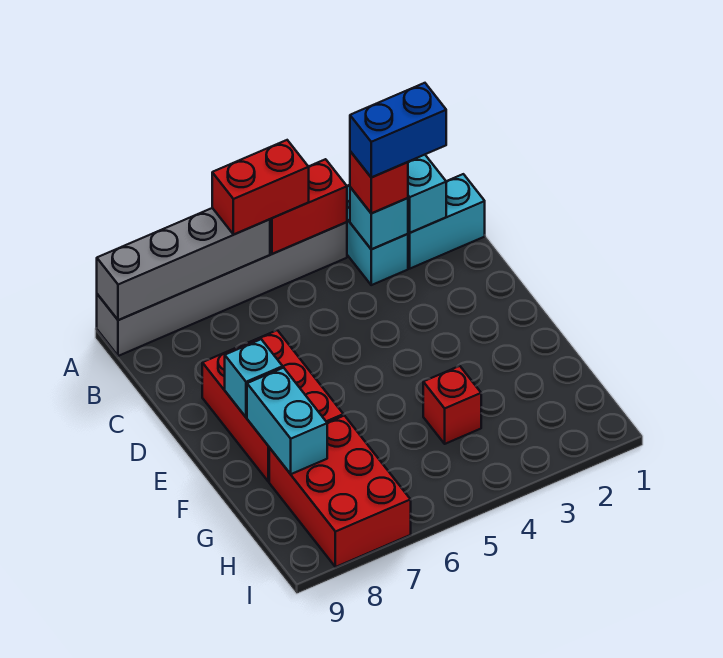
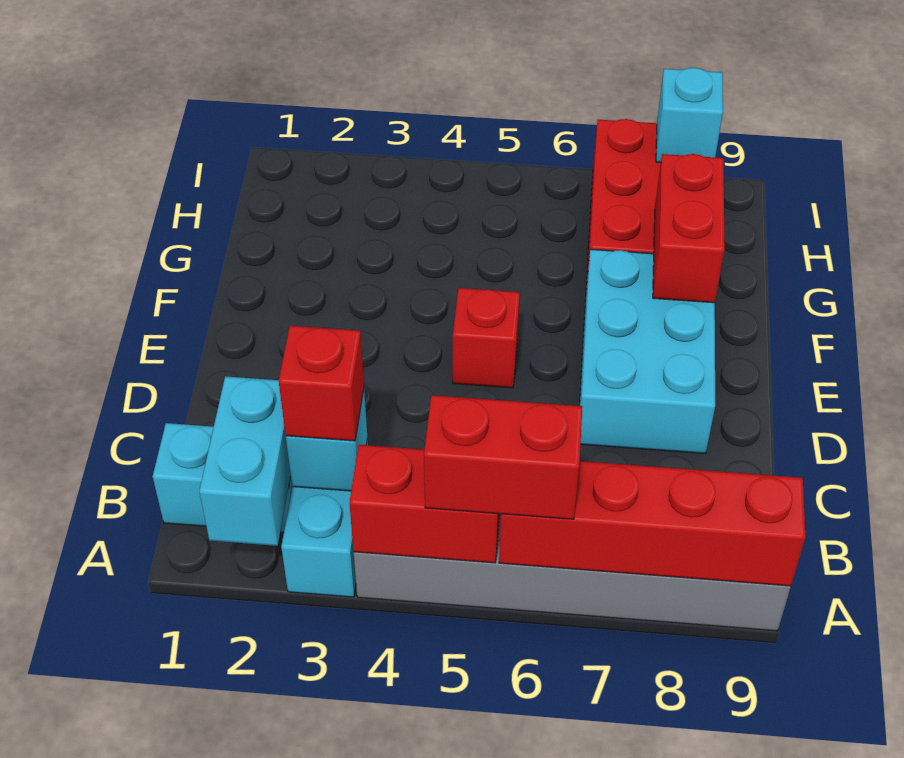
grey brick A6:A9 level 2 -> red brick A6:A9 level 2
blue brick B2:B3 level 4 -> none
red brick D7:F8 level 1 -> cyan brick D7:F8 level 1
cyan brick E8 level 2 -> cyan brick I8 level 2
cyan brick F8:G8 level 2 -> red brick F8:G8 level 2
red brick G4 level 1 -> red brick E5 level 1

